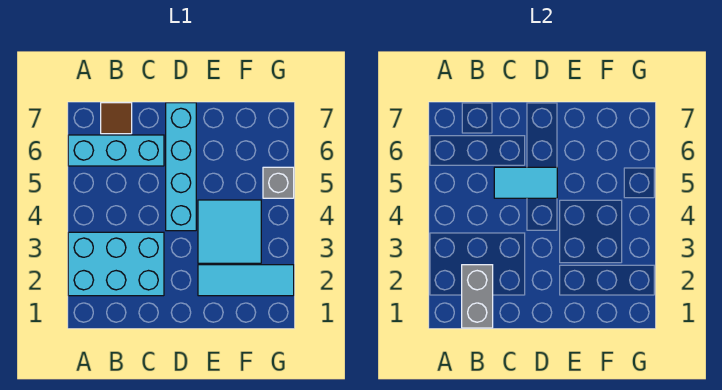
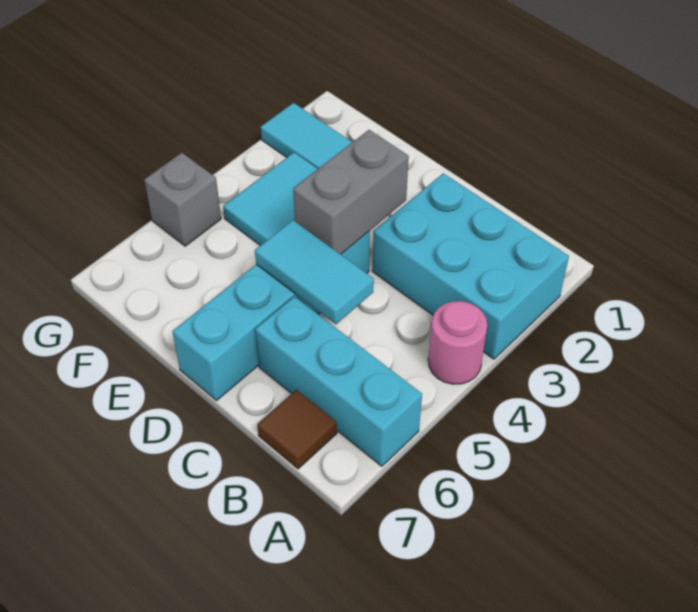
none -> pink round brick A4 level 1
grey brick B1:B2 level 2 -> grey brick D3:D4 level 2

